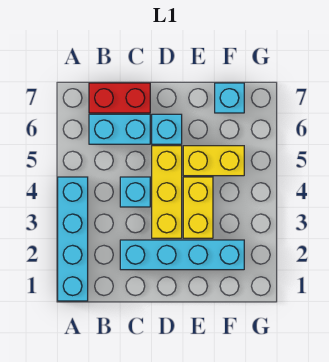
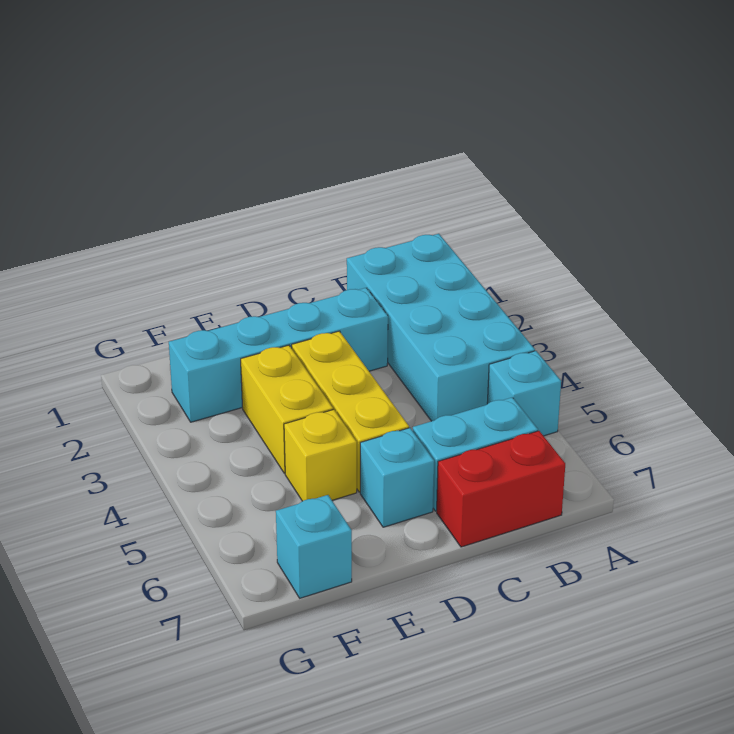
cyan brick A1:A4 level 1 -> cyan brick A1:B4 level 1
cyan brick C4 level 1 -> cyan brick A5 level 1
yellow brick E5:F5 level 1 -> yellow brick E5 level 1

